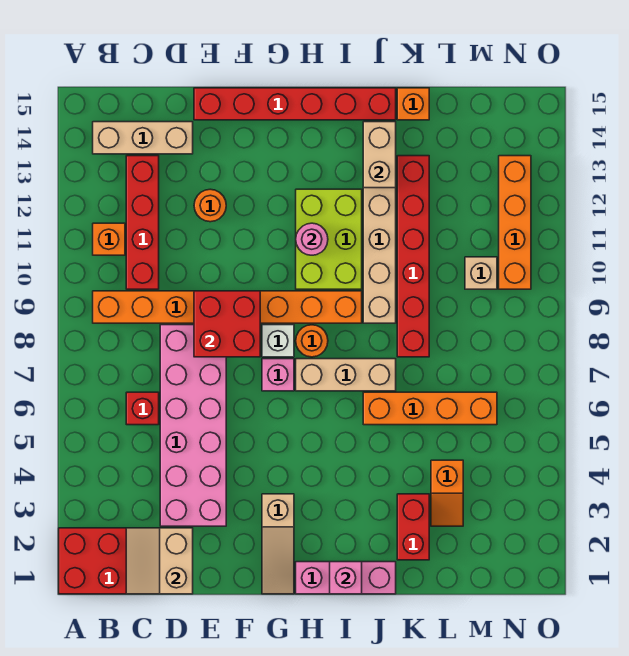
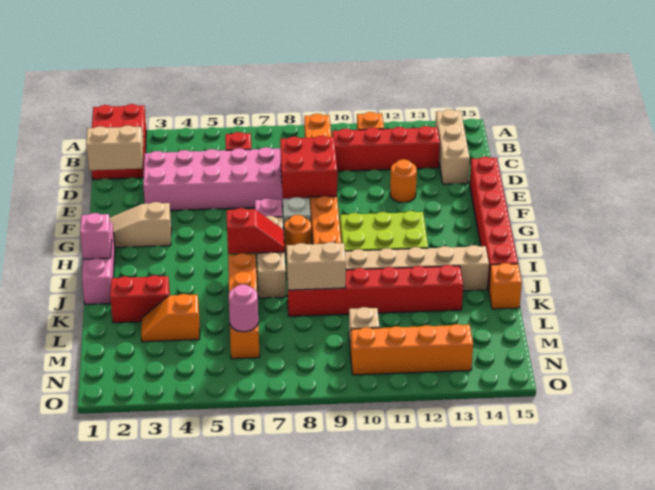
pink round brick H11 level 2 -> pink round brick M6 level 2
none -> red slope I6:I7 level 2 top 6
tan brick J13:J14 level 2 -> tan brick K8:K9 level 2

